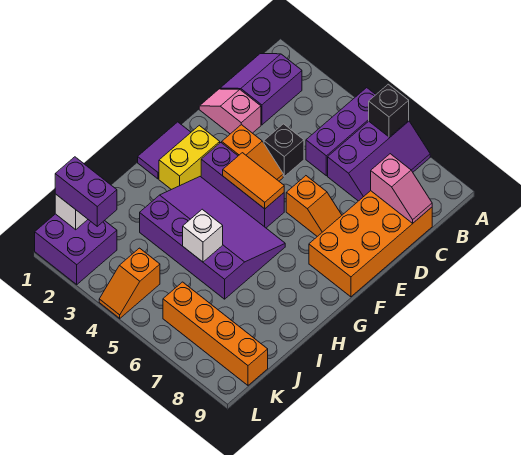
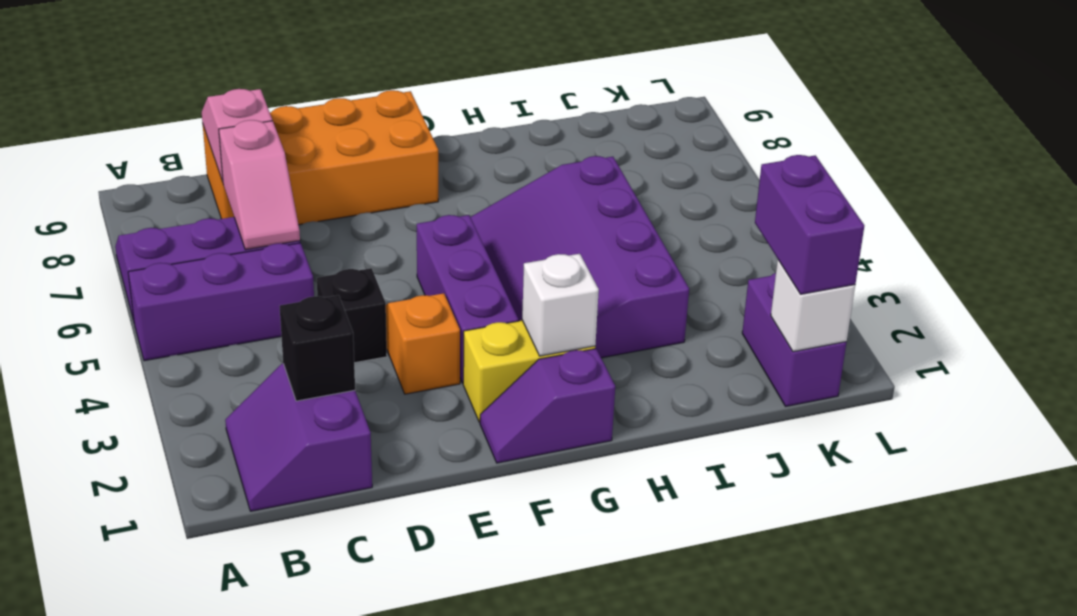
black brick A6 level 2 -> black brick C2 level 2
purple slope B1:C2 level 1 top 2 -> purple slope B1:C2 level 1 top C
pink slope D1:D2 level 1 top 2 -> pink slope C6:C7 level 2 top 7
orange slope E6:E7 level 1 top 6 -> none
purple tile F1:G1 level 1 -> purple slope F1:G1 level 1 top G
orange tile F4:F5 level 2 -> none
white brick I5 level 2 -> white brick G2 level 2
purple brick K1:L2 level 1 -> purple brick K1:K2 level 1
orange slope K4:L4 level 1 top K -> none
orange brick K6:K9 level 1 -> none

